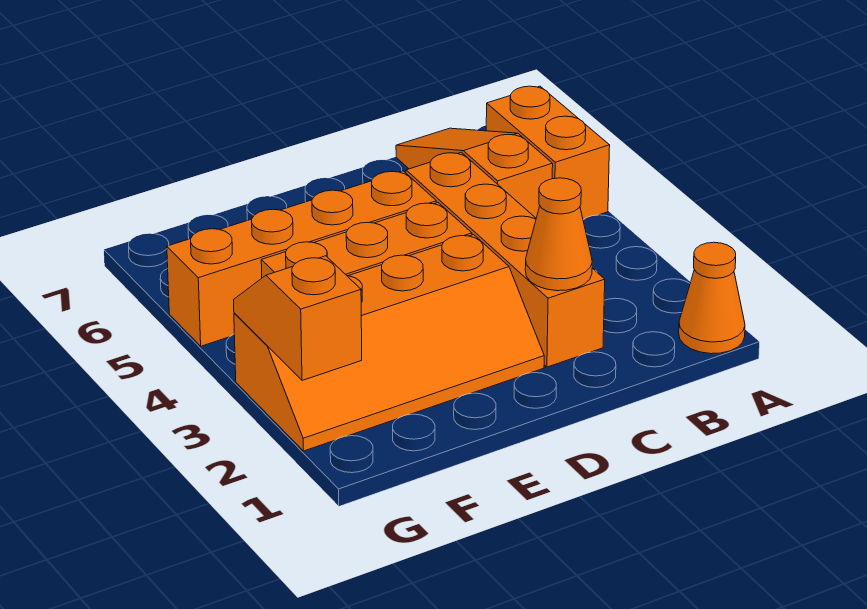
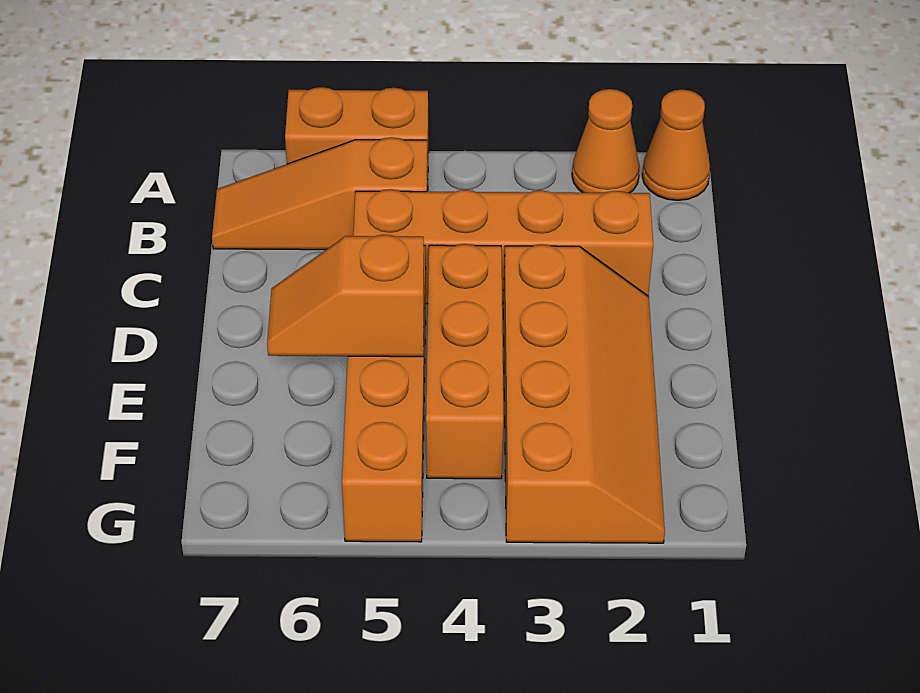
orange cone C2 level 2 -> orange cone A2 level 1
orange slope G2:G3 level 2 top 2 -> orange slope E5:E6 level 2 top 5

